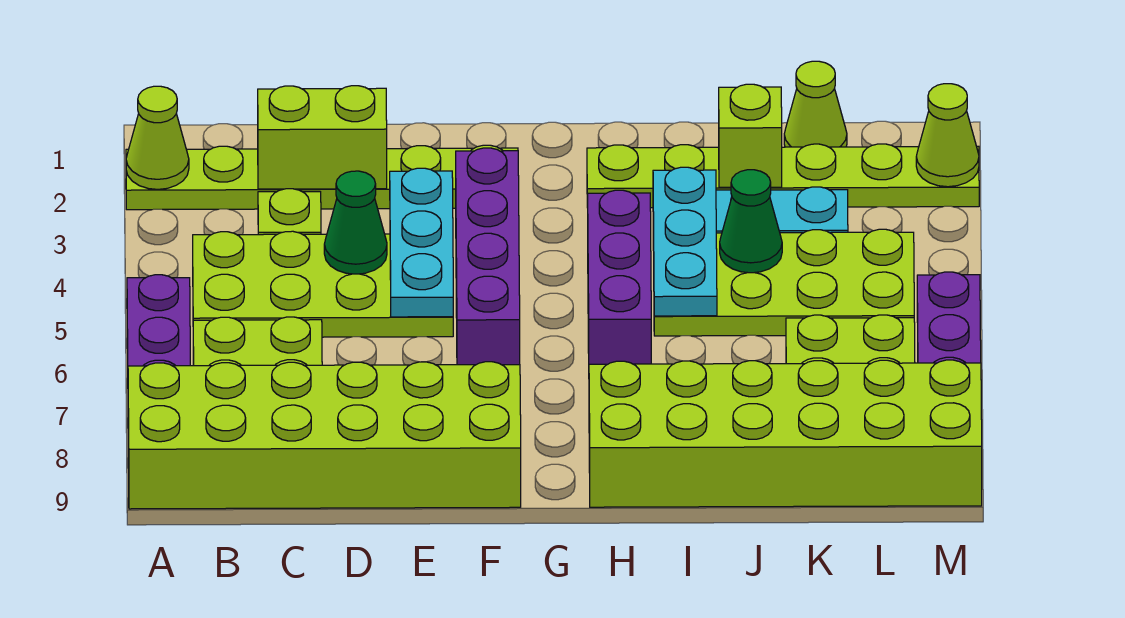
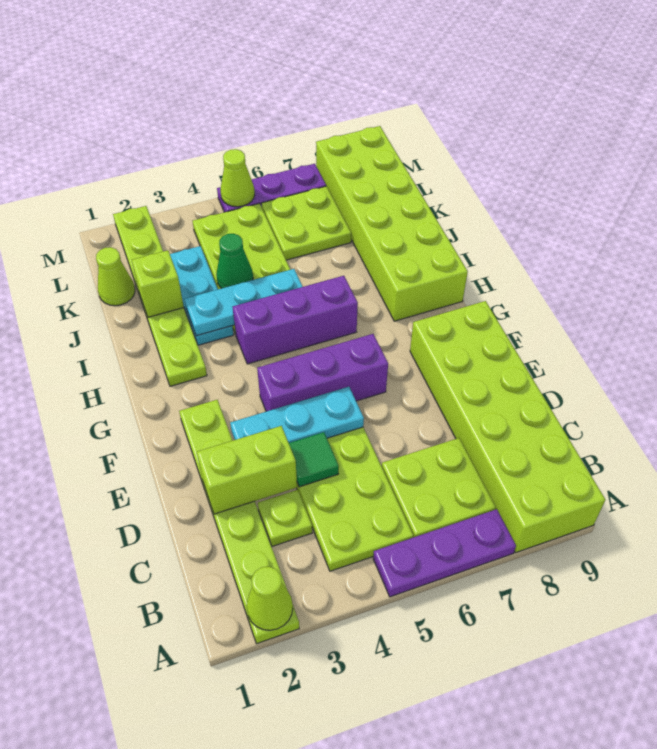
lime brick C2:D2 level 2 -> lime brick D2:D3 level 2
green cone D4 level 2 -> green tile D4 level 2
purple brick F3:F6 level 1 -> purple brick F4:F6 level 1
lime cone M2 level 2 -> lime cone M5 level 2

